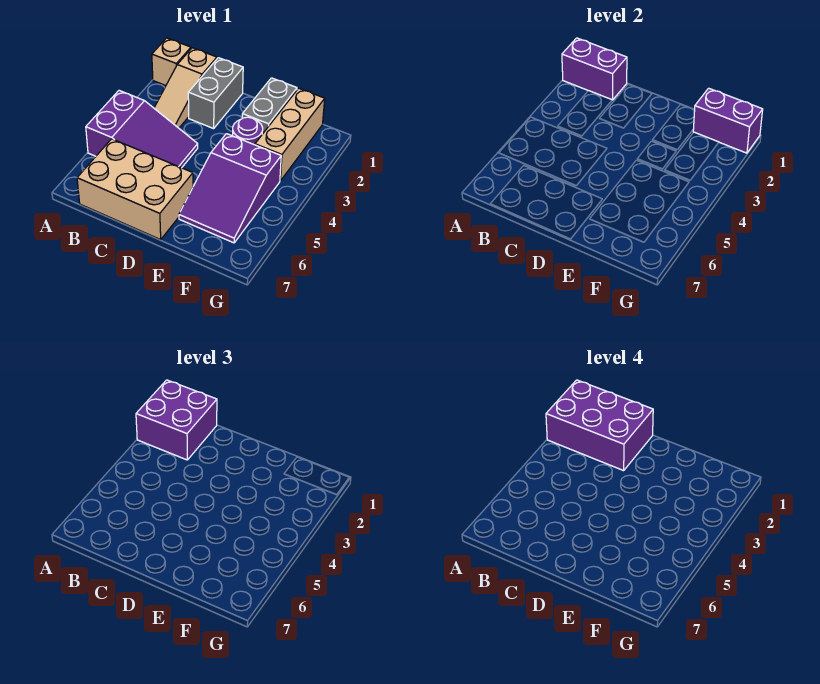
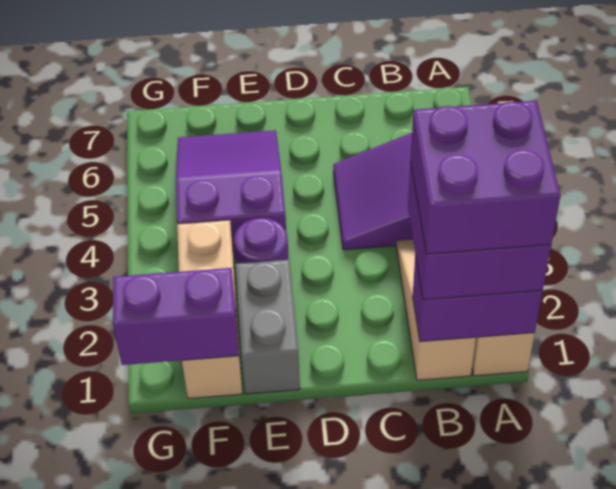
purple brick A1:C2 level 4 -> purple brick A1:B2 level 4
tan brick B6:D7 level 1 -> none
grey brick C1:C2 level 1 -> none

